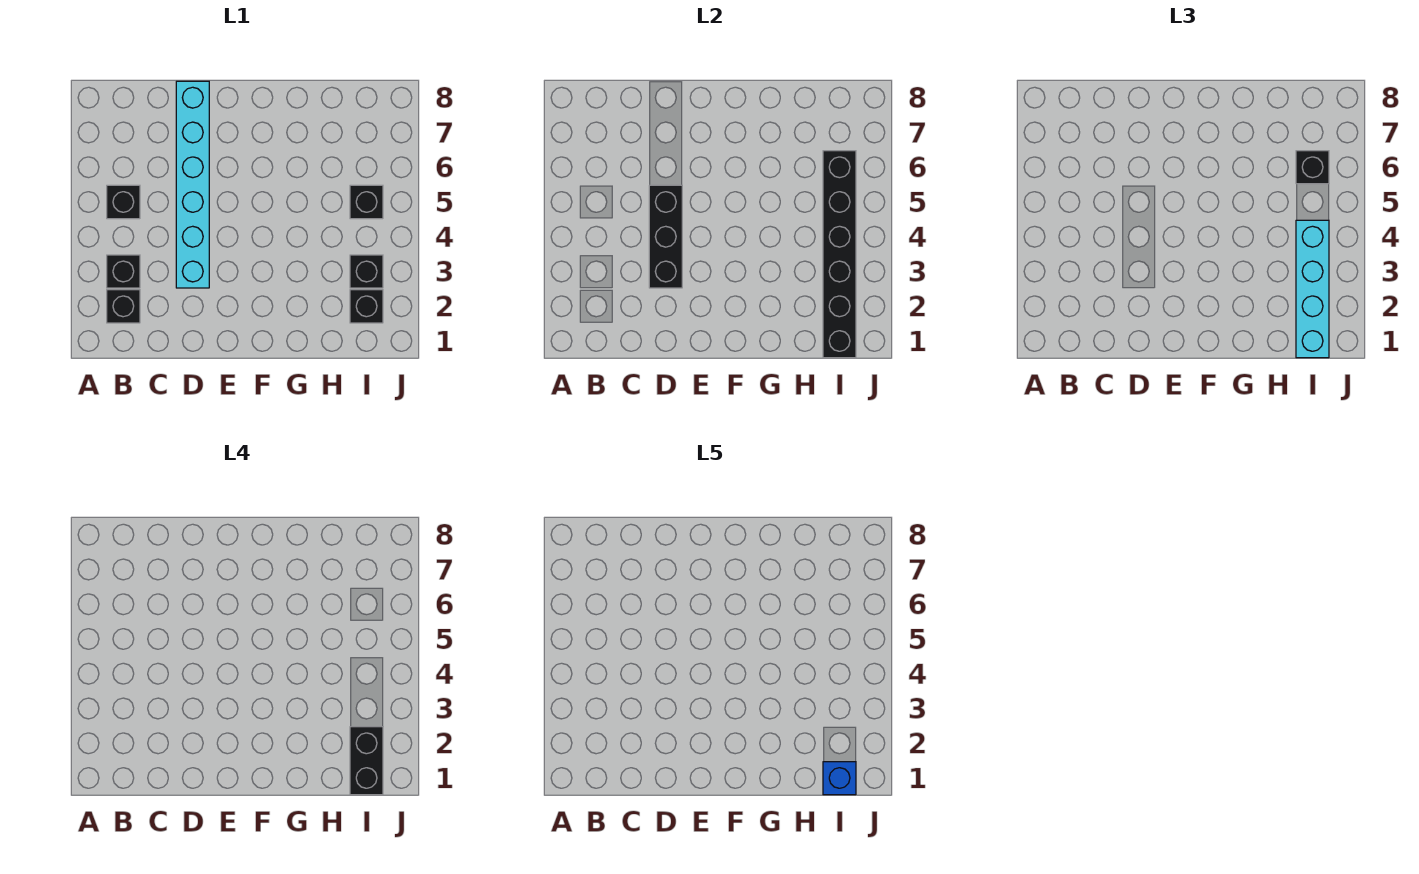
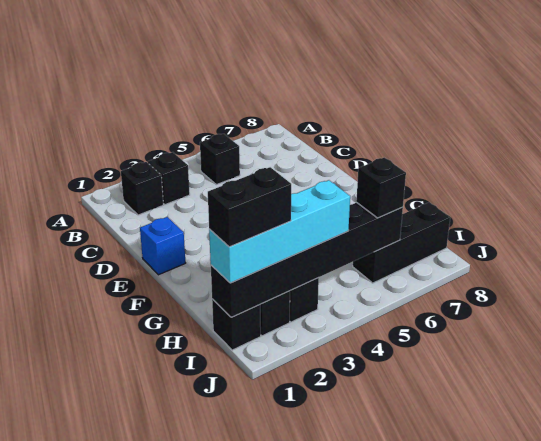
cyan brick D3:D8 level 1 -> none
black brick D3:D5 level 2 -> black brick I6:I8 level 1
blue brick I1 level 5 -> blue brick E1 level 1
black brick I5 level 1 -> black brick I1 level 1

